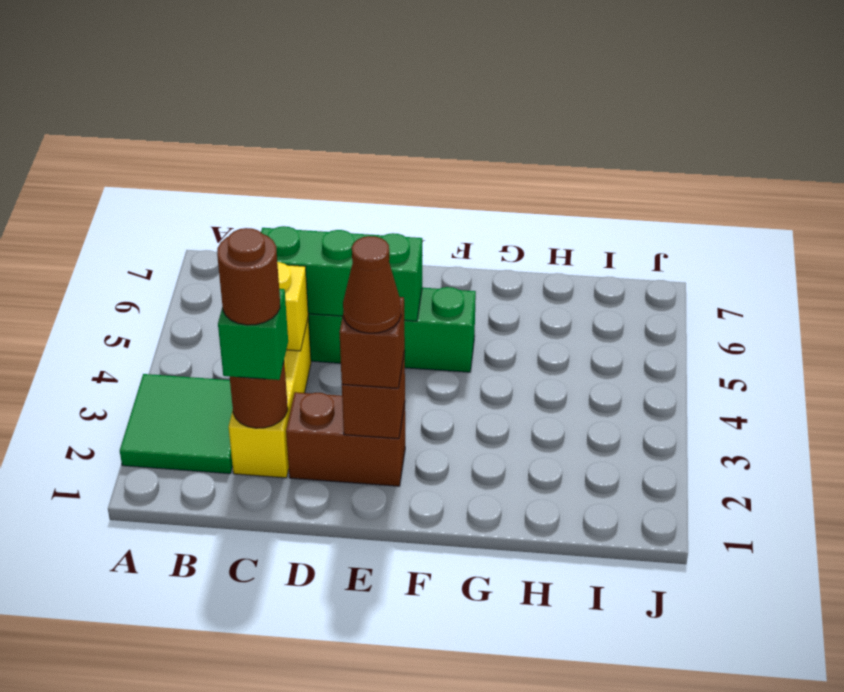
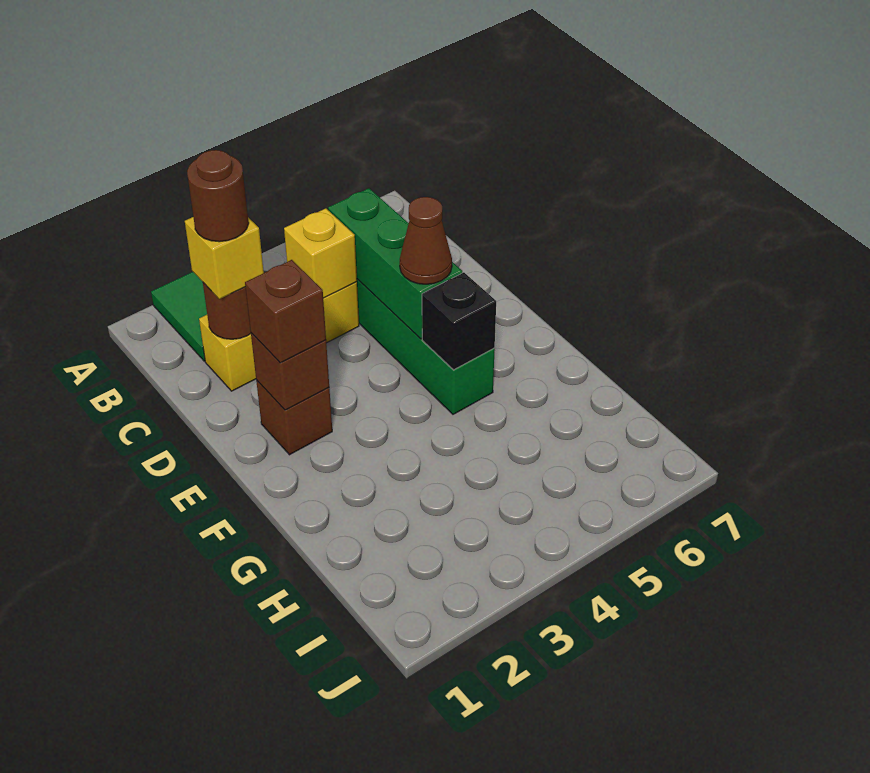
green brick C2 level 3 -> yellow brick C2 level 3
brown brick D2:E2 level 1 -> brown brick E2 level 1
brown cone E2 level 4 -> brown cone E5 level 3
none -> black brick F5 level 2

